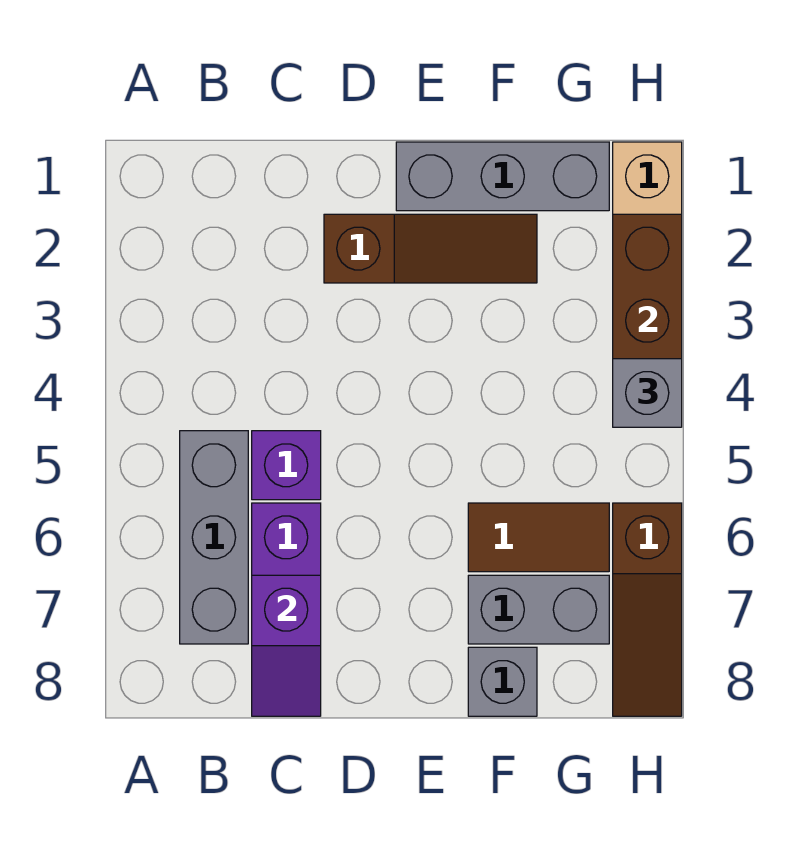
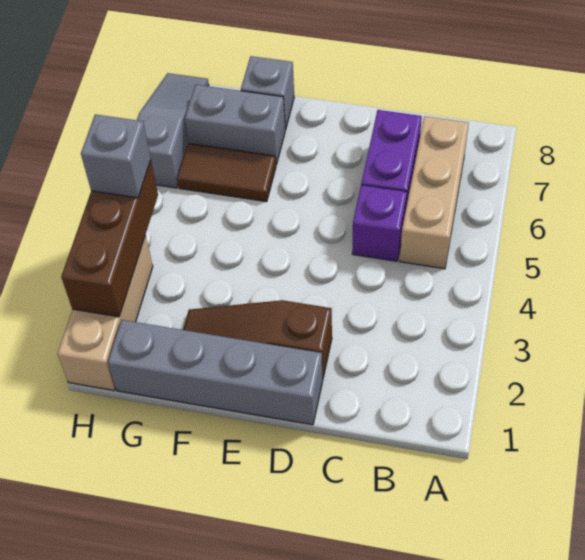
grey brick B5:B7 level 1 -> tan brick B5:B7 level 1
purple slope C7:C8 level 2 top 7 -> none
grey brick E1:G1 level 1 -> grey brick D1:G1 level 1
brown slope H6:H8 level 1 top 6 -> grey slope H6:H8 level 1 top 6

